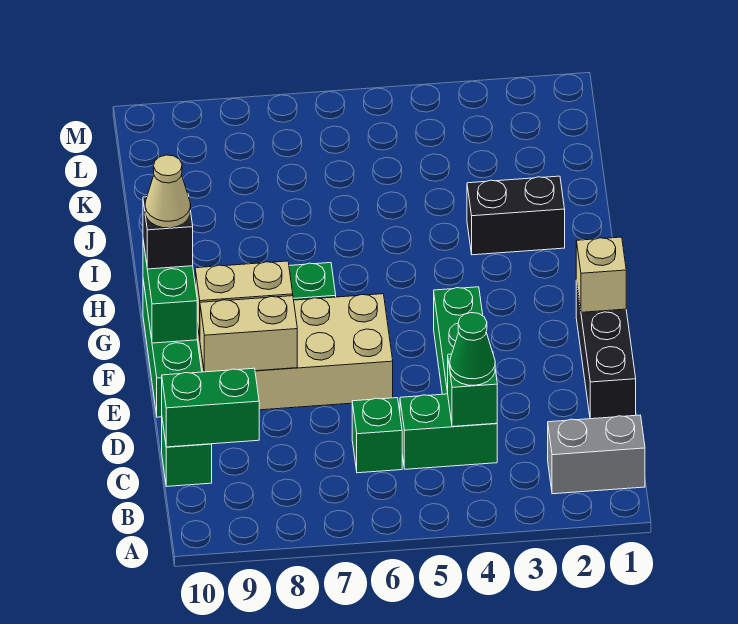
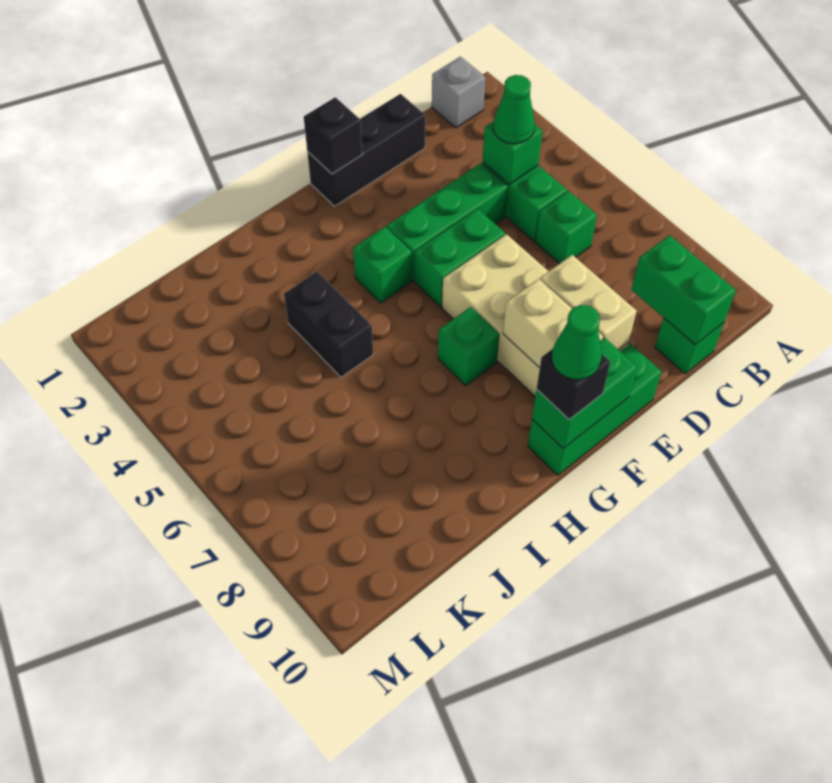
grey brick B1:B2 level 1 -> grey brick B1 level 1
none -> green brick E5:F5 level 1
tan brick F1 level 2 -> black brick F1 level 2
none -> green brick G4 level 1
tan cone G10 level 4 -> green cone G10 level 4
black brick I2:I3 level 1 -> black brick I4:I5 level 1

